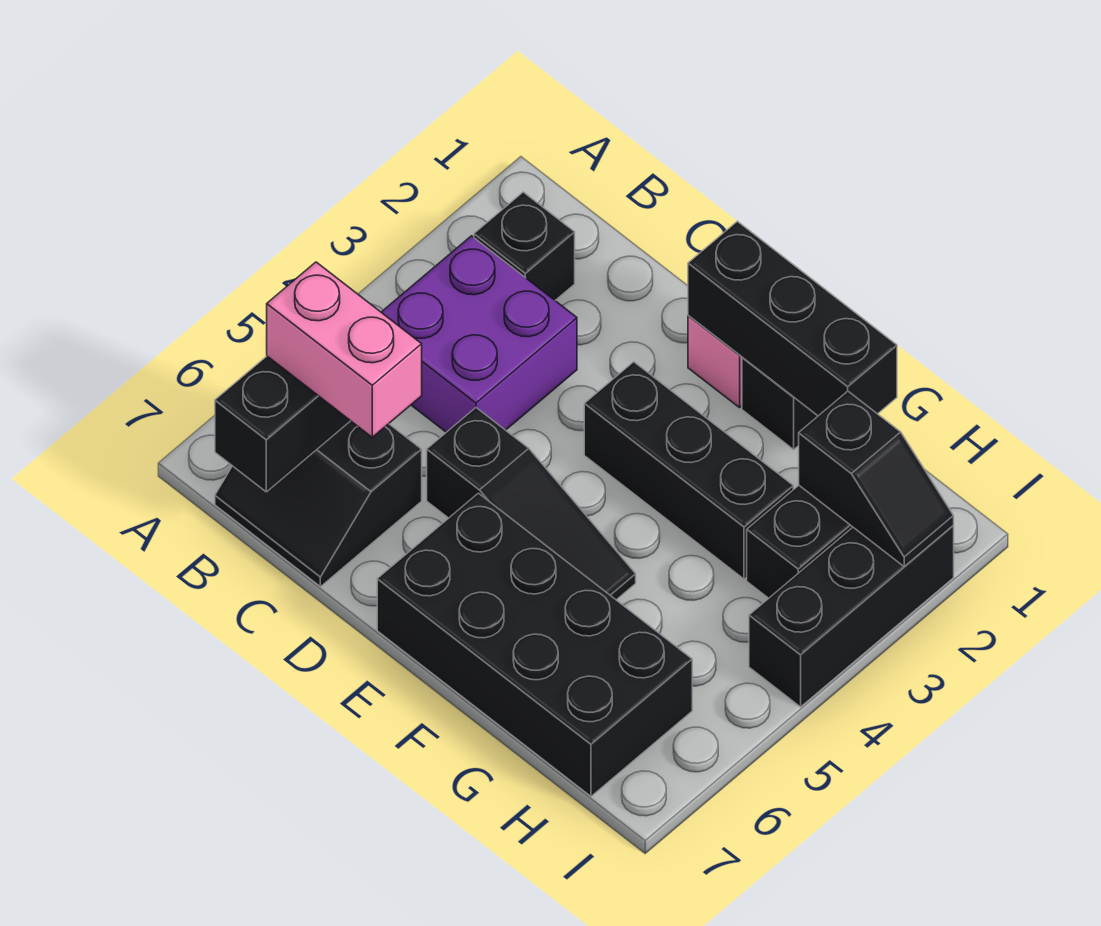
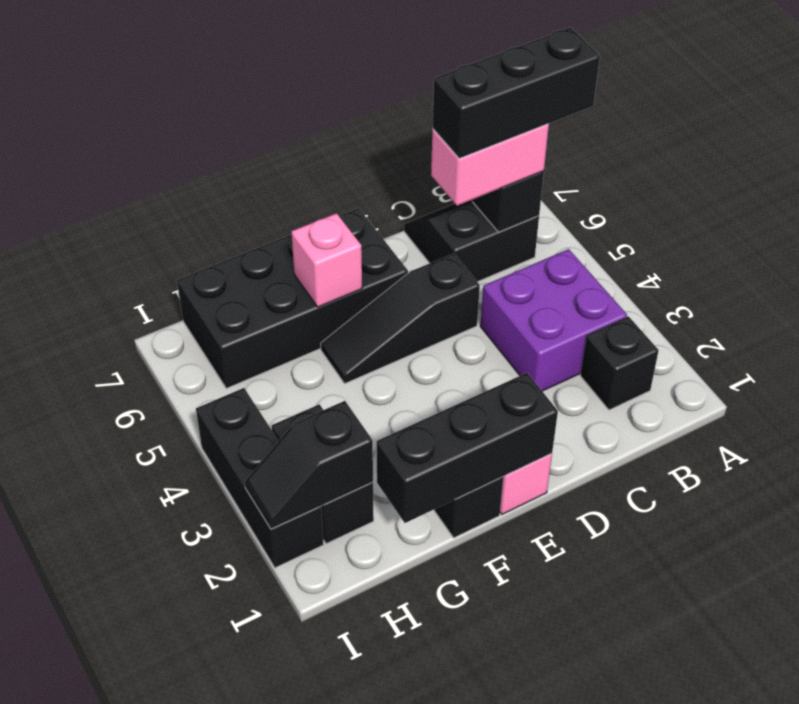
black brick E3:G3 level 1 -> black brick A6:C6 level 4
none -> pink brick F6 level 2

